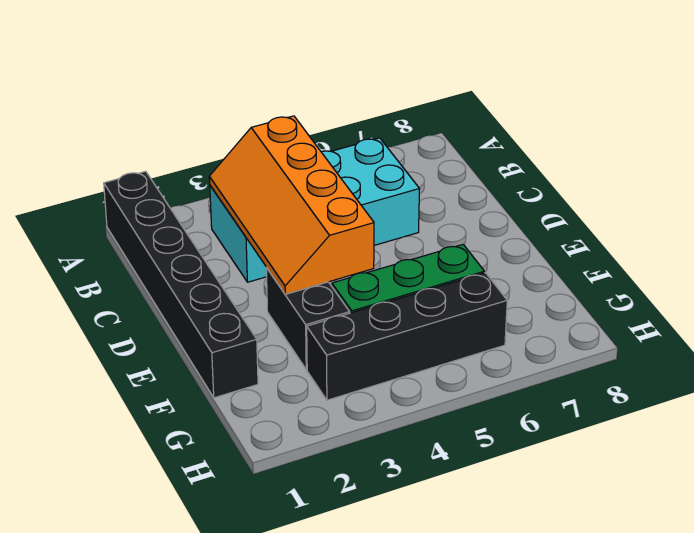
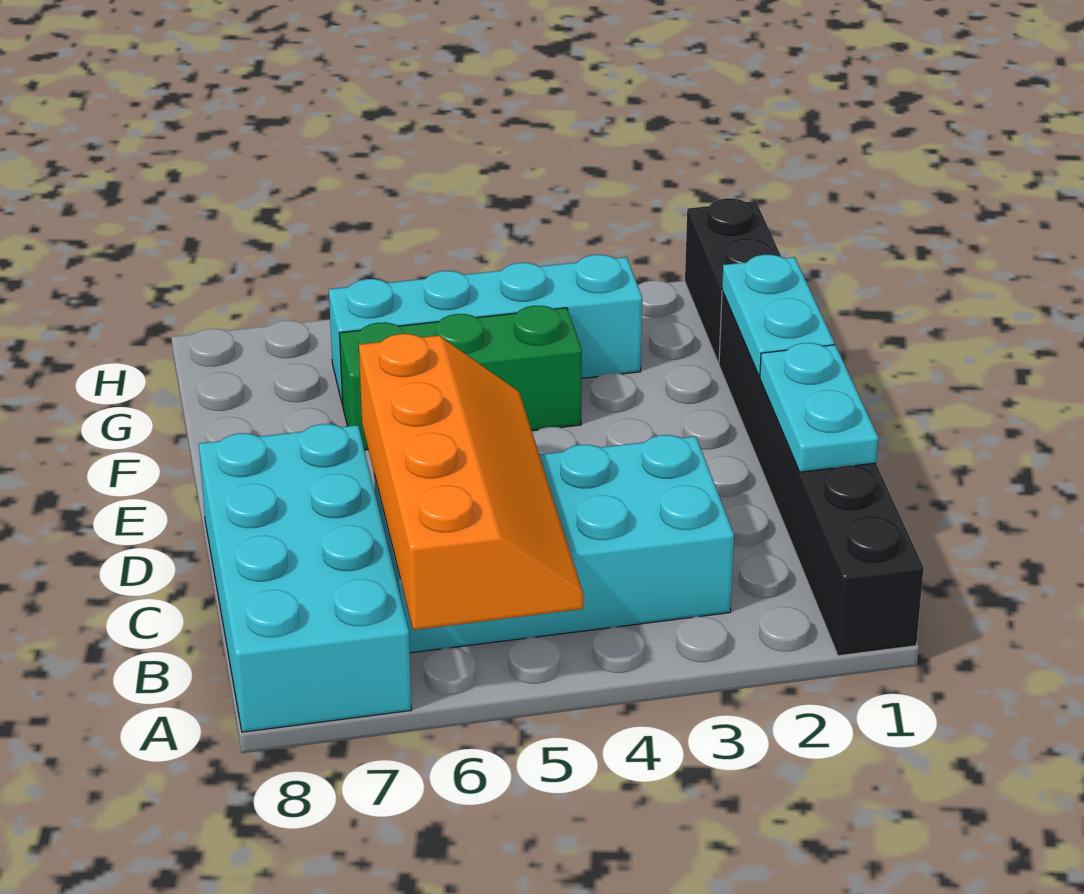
none -> cyan brick A7:D8 level 1
orange slope B3:E4 level 2 top 4 -> orange slope A5:D6 level 2 top 6
none -> cyan plate C1:D1 level 2
none -> cyan plate E1:F1 level 2
black brick E3:F3 level 1 -> black brick G1:H1 level 1
black brick G3:G6 level 1 -> cyan brick G3:G6 level 1

